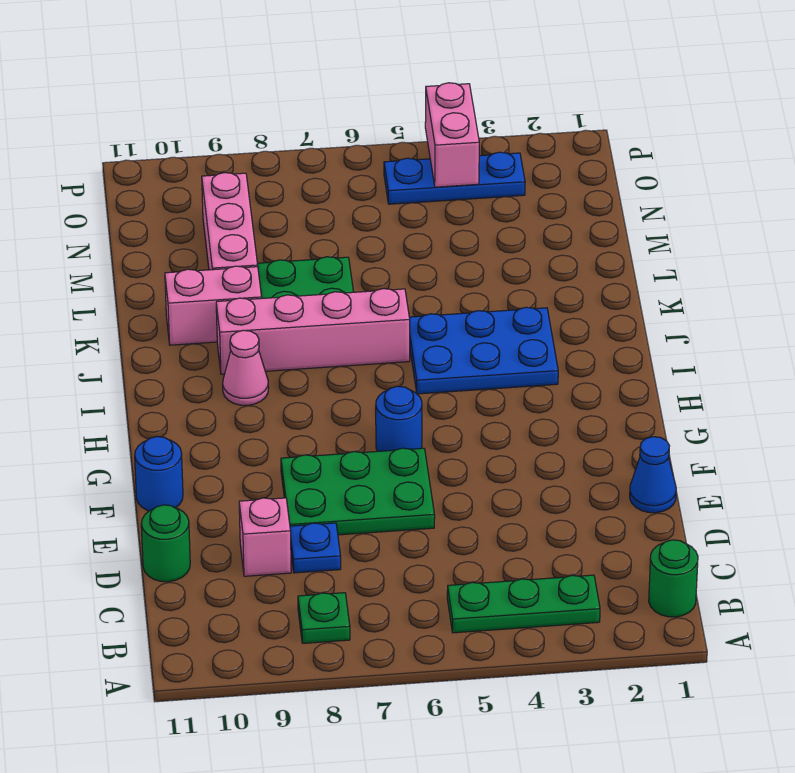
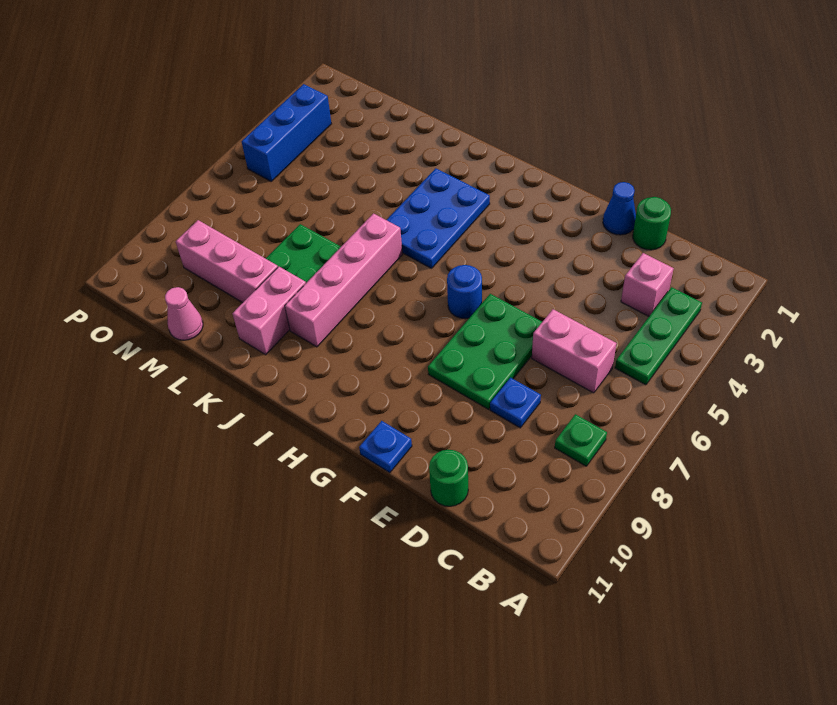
green round brick B1 level 1 -> green round brick D1 level 1
pink brick D9 level 1 -> pink brick C3 level 1
blue round brick F11 level 1 -> blue plate F11 level 1
pink cone I9 level 1 -> pink cone M11 level 1
blue plate O3:O5 level 1 -> blue brick O3:O5 level 1
pink brick O4:P4 level 2 -> pink brick C6:D6 level 1

